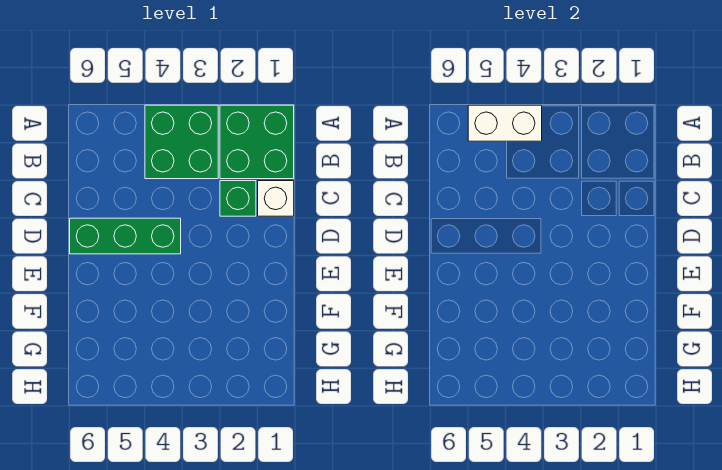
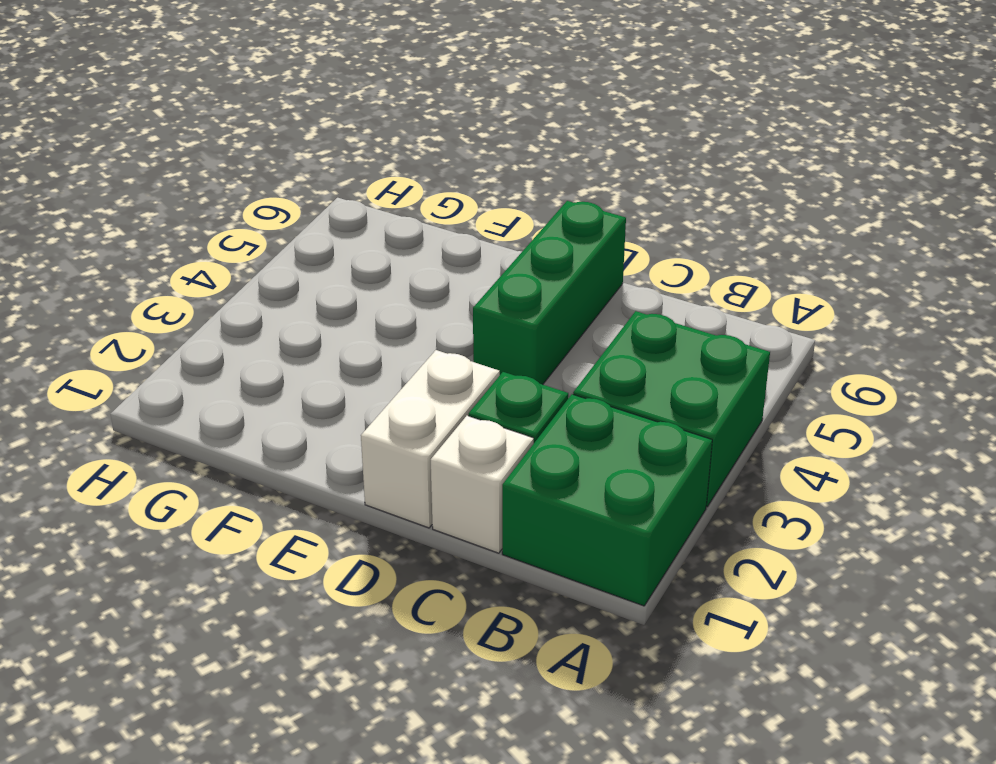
white brick A4:A5 level 2 -> white brick D1:D2 level 1

